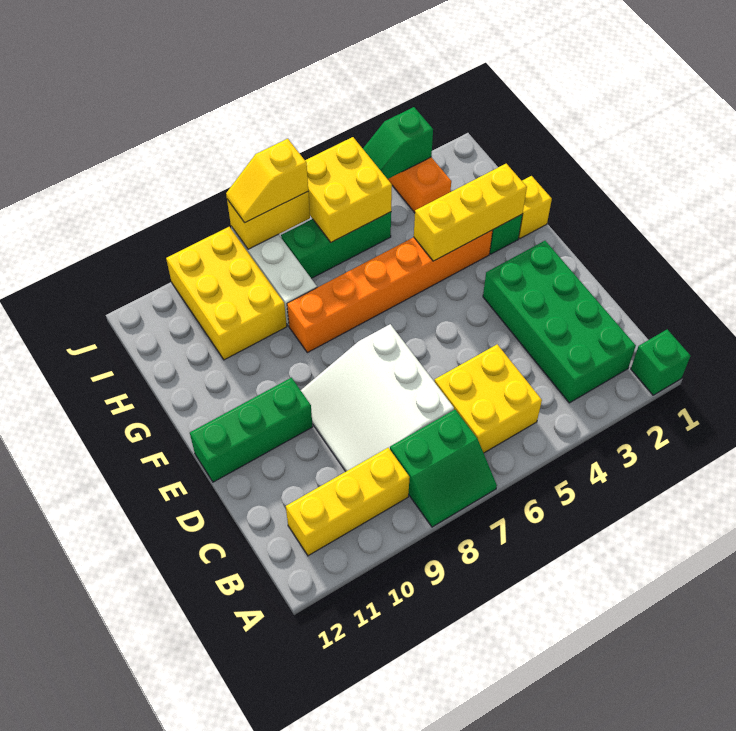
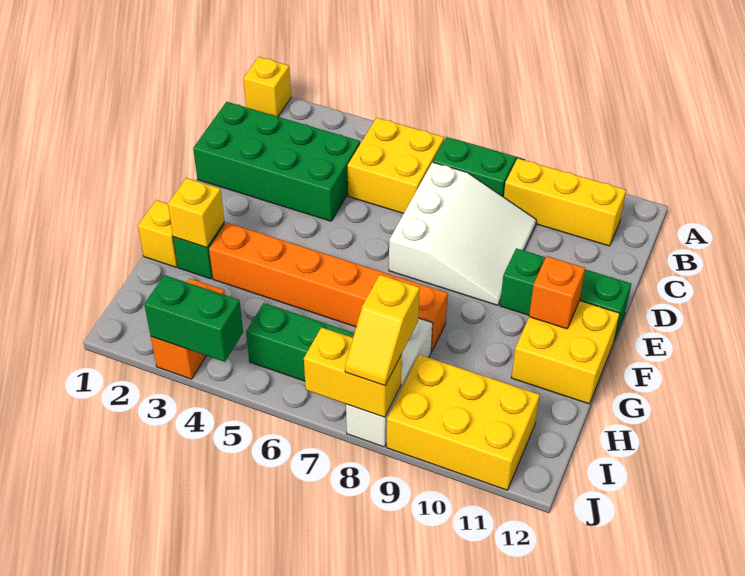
green brick A1 level 1 -> yellow brick A1 level 1
green brick B2:E3 level 1 -> green brick C1:D4 level 1
none -> orange brick F11 level 2
yellow brick G2:G4 level 2 -> yellow brick G2 level 2
yellow brick H9:J10 level 1 -> yellow brick I9:J11 level 1
yellow brick I5:J6 level 2 -> yellow brick F11:G12 level 1
green slope J3:J4 level 2 top 3 -> green brick J3:J4 level 2
yellow slope J7:J8 level 3 top 7 -> yellow slope I8:J8 level 3 top I

